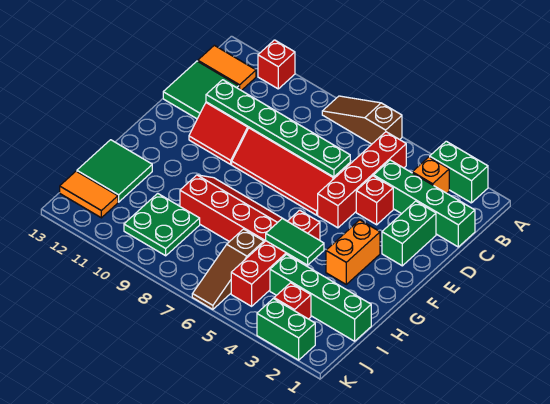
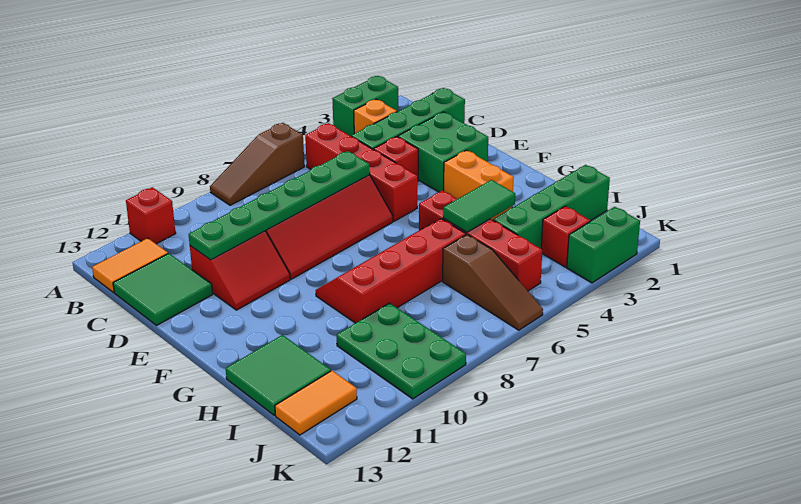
green brick D2:E2 level 1 -> green brick D2:E3 level 1
green plate I9:J10 level 1 -> green plate I9:K10 level 1

